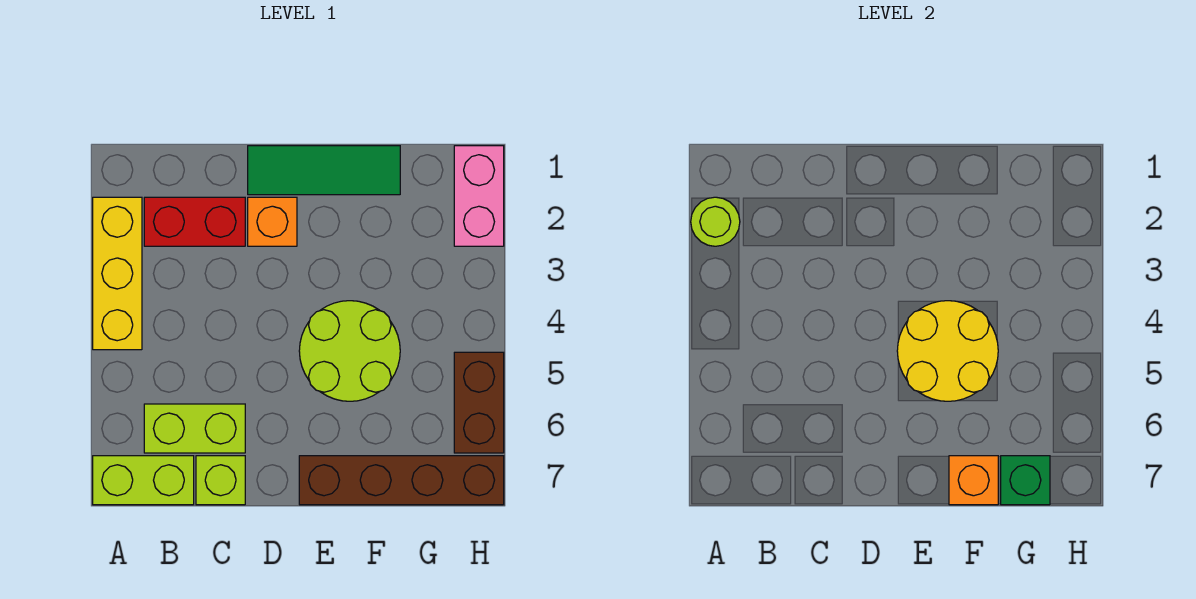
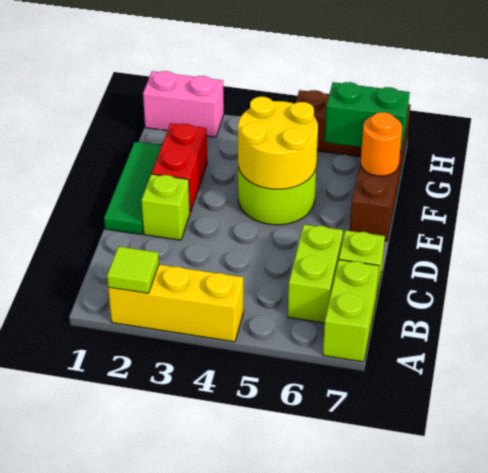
lime round brick A2 level 2 -> lime tile A2 level 2
red brick B2:C2 level 1 -> red brick E2:F2 level 1
orange brick D2 level 1 -> lime brick D2 level 1
orange brick F7 level 2 -> orange round brick F7 level 2
green brick G7 level 2 -> green brick G6:G7 level 2

